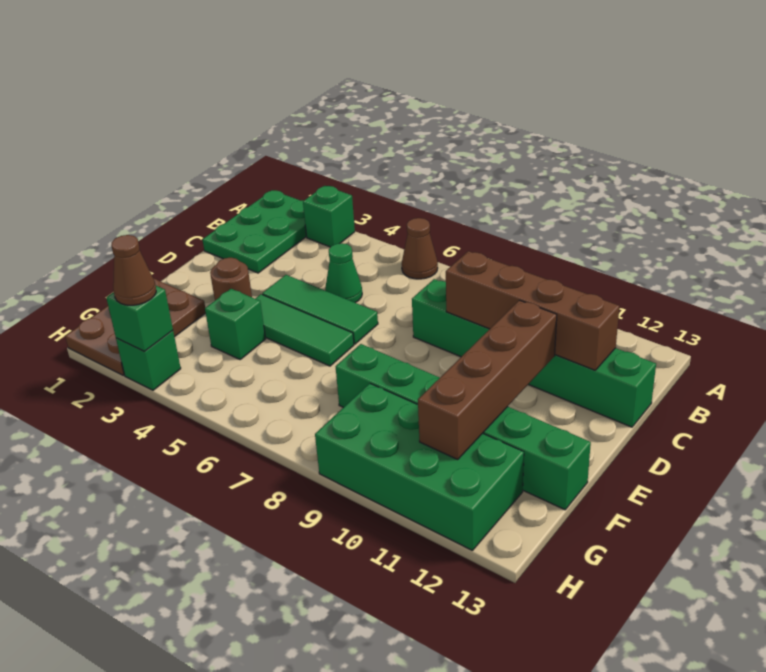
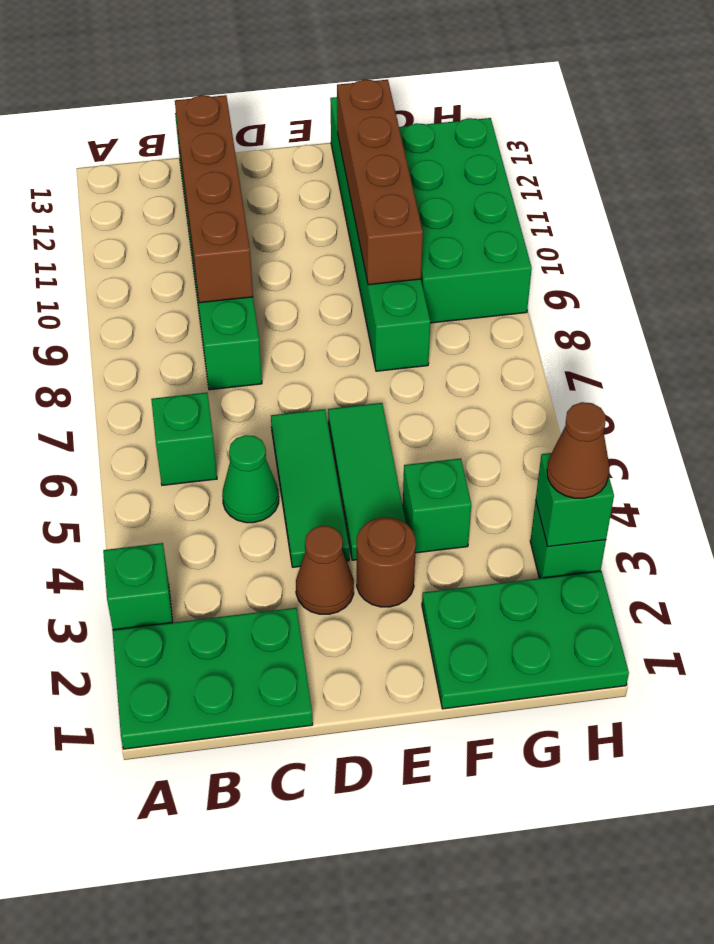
brown cone A6 level 1 -> brown cone D3 level 1
none -> green brick B6 level 1
brown brick D11:G11 level 2 -> brown brick F9:F12 level 2
brown plate F1:H2 level 1 -> green plate F1:H2 level 1

